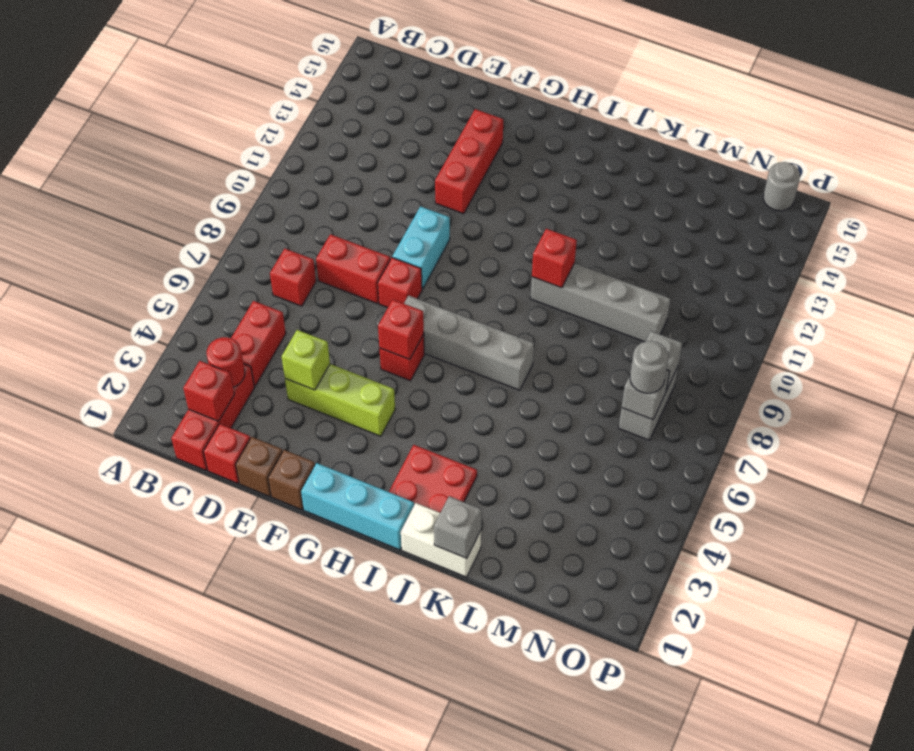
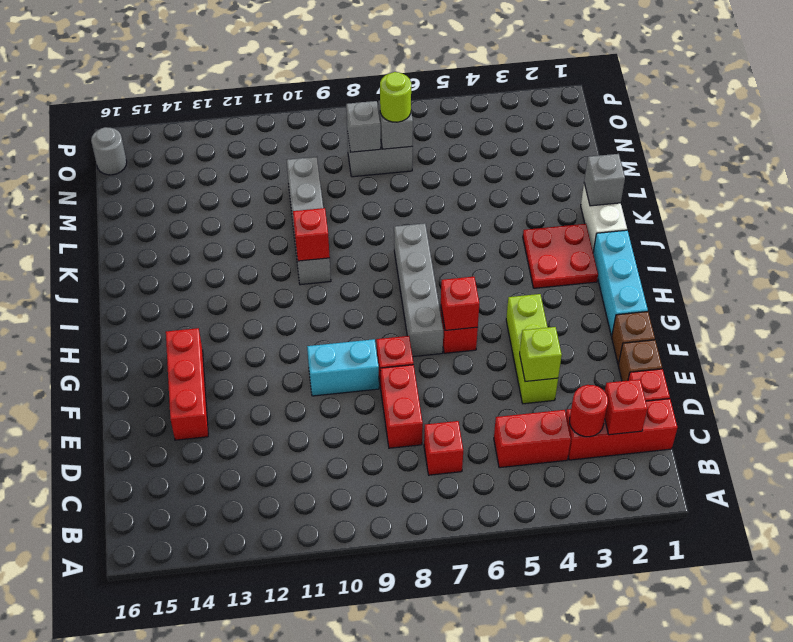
red brick F12:F14 level 1 -> red brick E14:G14 level 1
grey round brick N7 level 3 -> lime round brick N7 level 3

